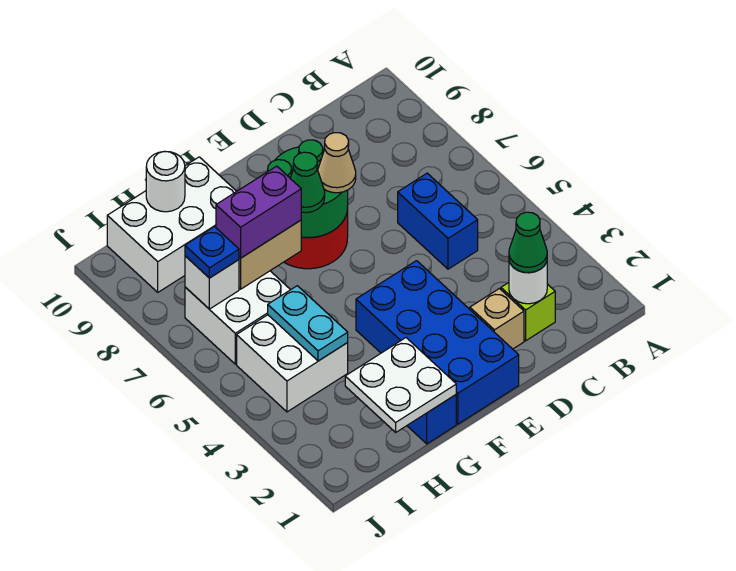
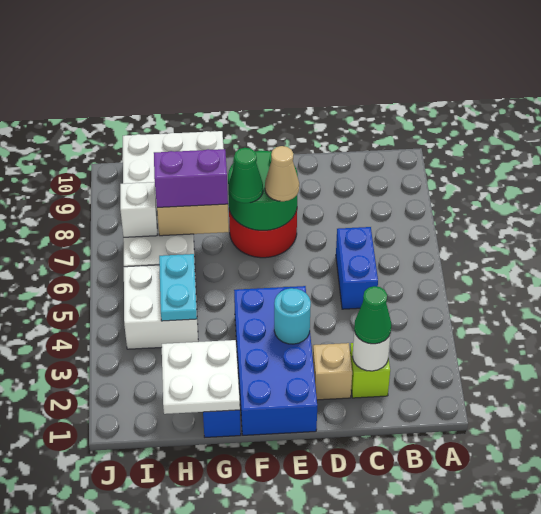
none -> cyan round brick E3 level 2
white round brick H10 level 2 -> none
blue plate I7 level 3 -> none

